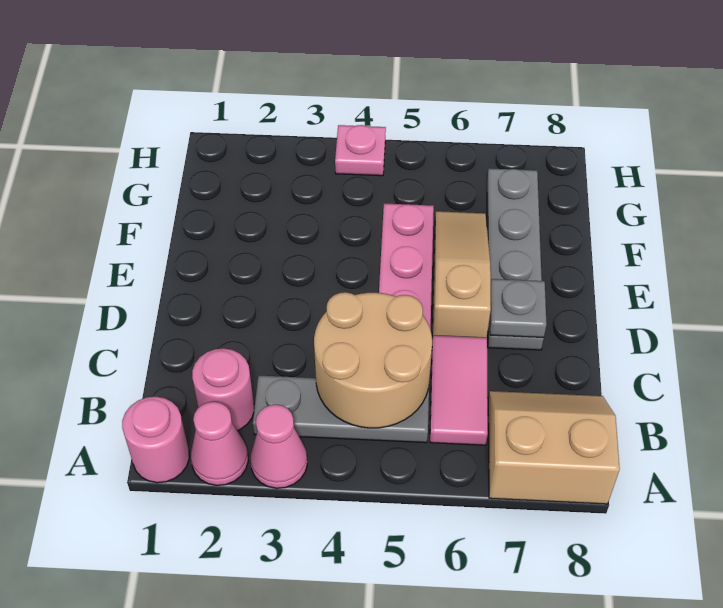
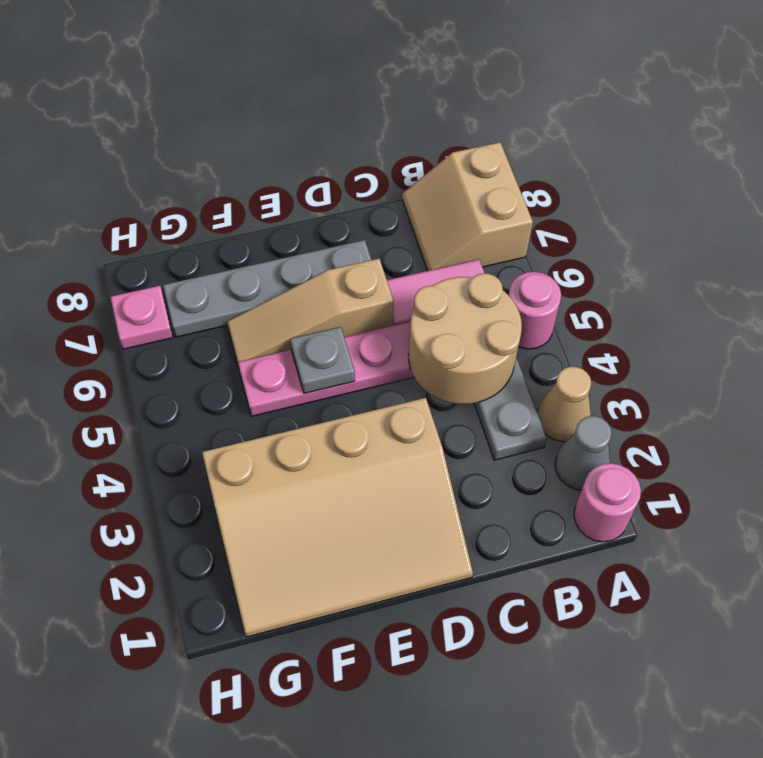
pink cone A2 level 1 -> grey cone A2 level 1
pink cone A3 level 1 -> tan cone A3 level 1
pink round brick B2 level 1 -> pink round brick A5 level 1
none -> tan slope D1:G3 level 1 top 3
grey plate D7 level 2 -> grey plate E5 level 2
pink plate H4 level 1 -> pink plate H7 level 1

